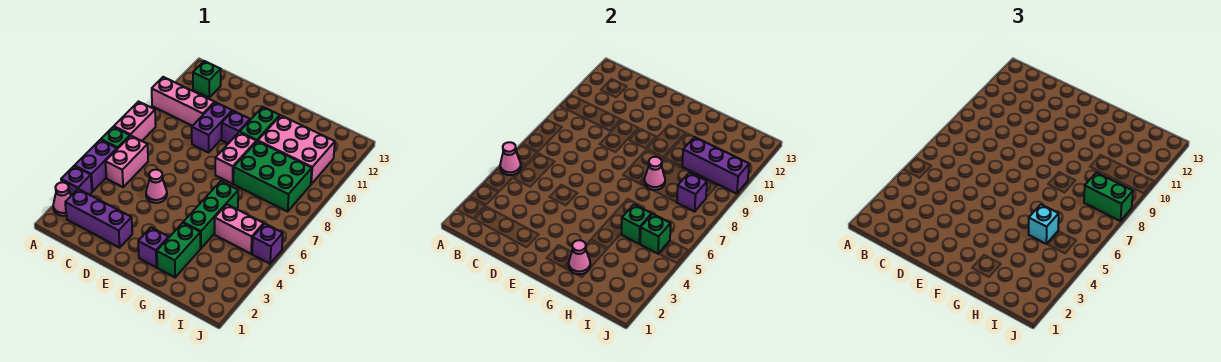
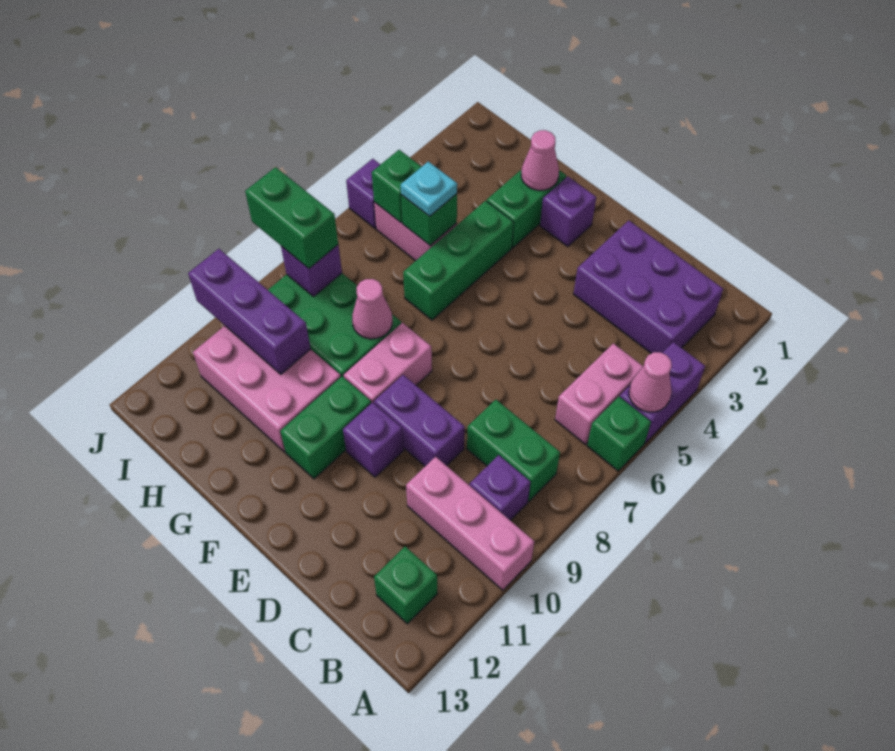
pink cone A2 level 1 -> none
purple brick A3 level 1 -> purple brick B9 level 1
pink brick A7:A8 level 1 -> none
purple brick B2:D2 level 1 -> purple brick B2:D3 level 1
none -> green brick B8:C8 level 1
pink cone D5 level 1 -> none
purple brick D9:D10 level 1 -> purple brick D9:E9 level 1
cyan brick H5 level 3 -> cyan plate H5 level 3

